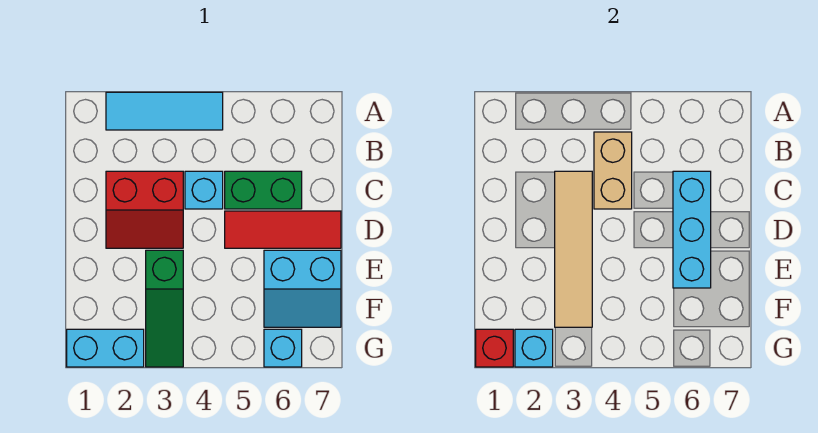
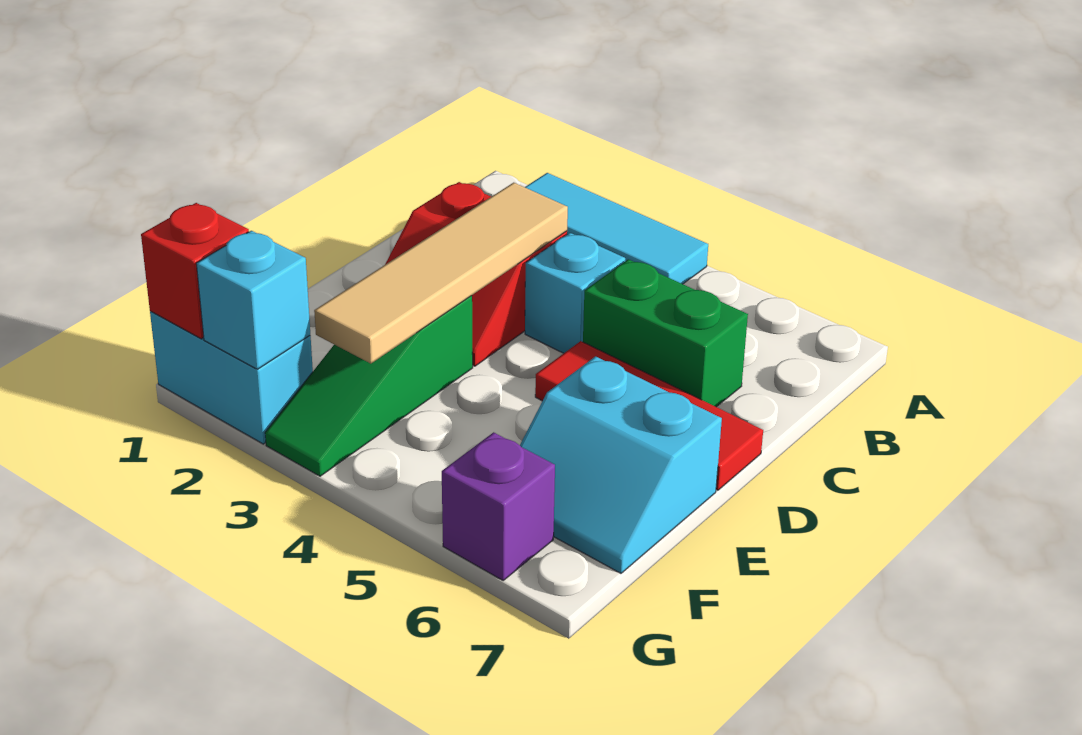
tan brick B4:C4 level 2 -> none
cyan brick C6:E6 level 2 -> none
cyan brick G6 level 1 -> purple brick G6 level 1

